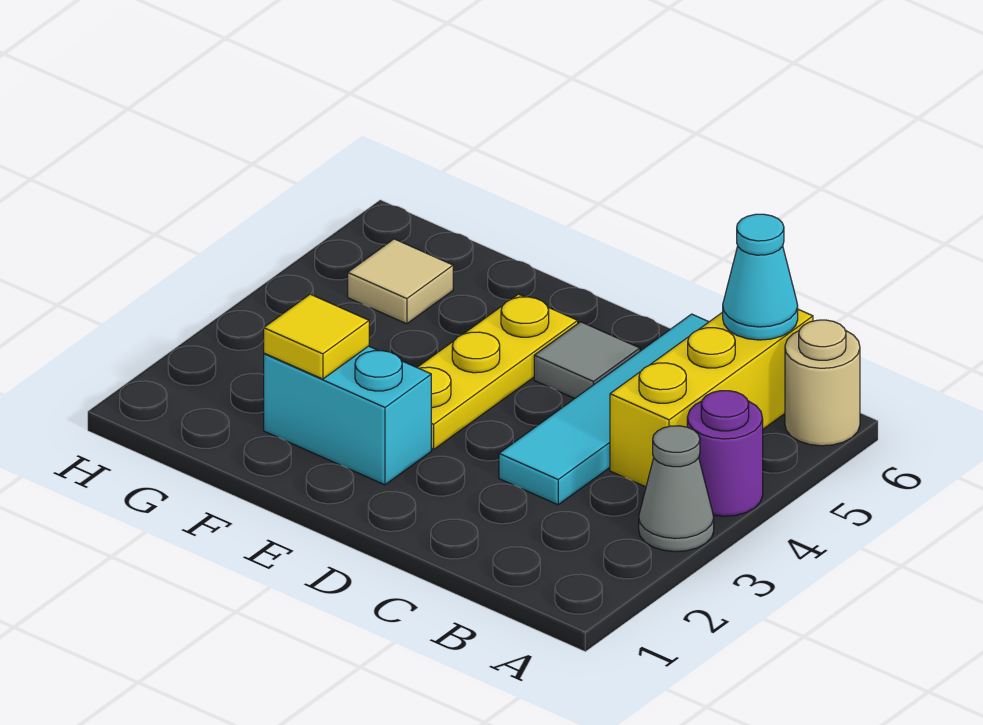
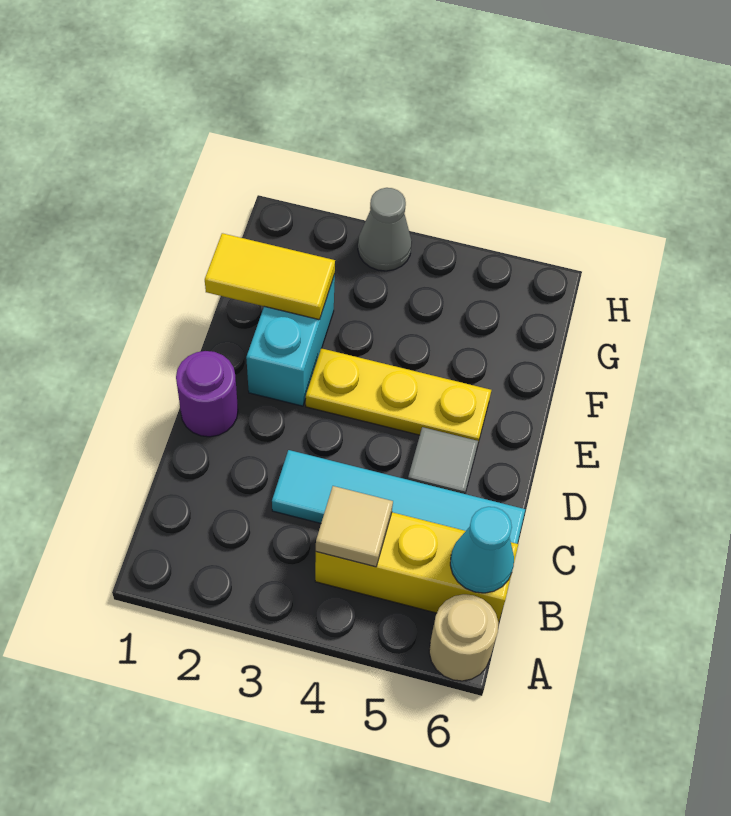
grey cone A3 level 1 -> grey cone H3 level 1
purple round brick A4 level 1 -> purple round brick D1 level 1
yellow tile F2 level 2 -> yellow tile F1:F2 level 2
tan tile G5 level 1 -> tan tile B4 level 2

